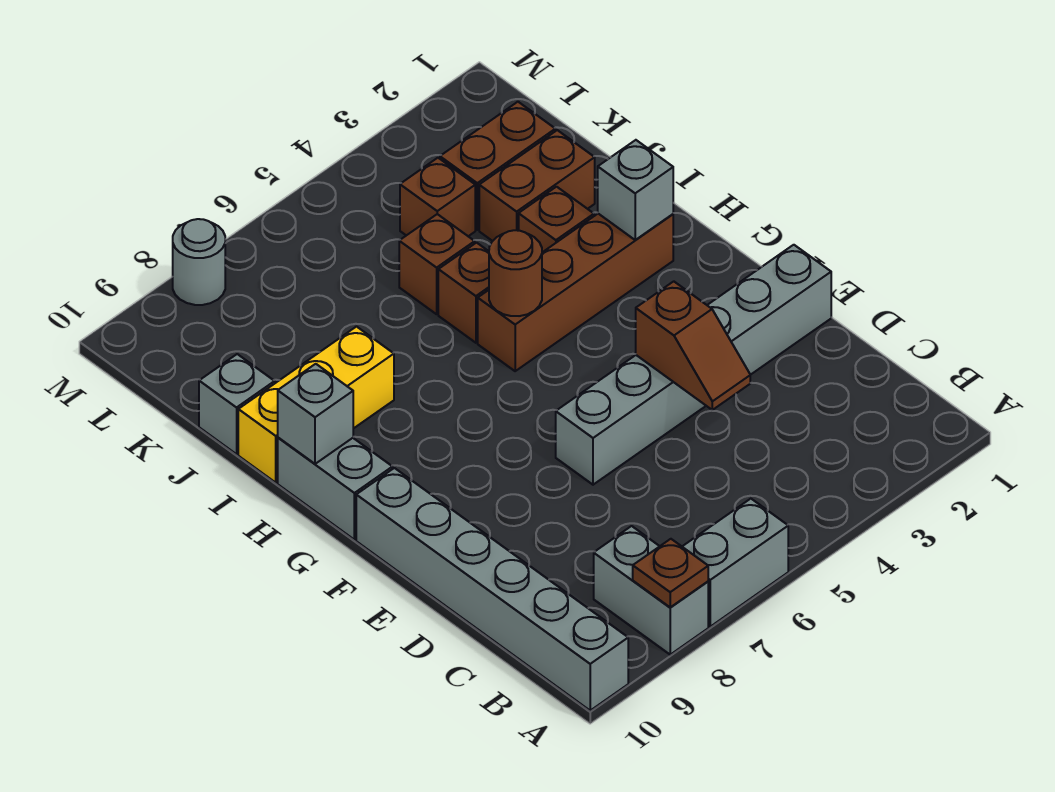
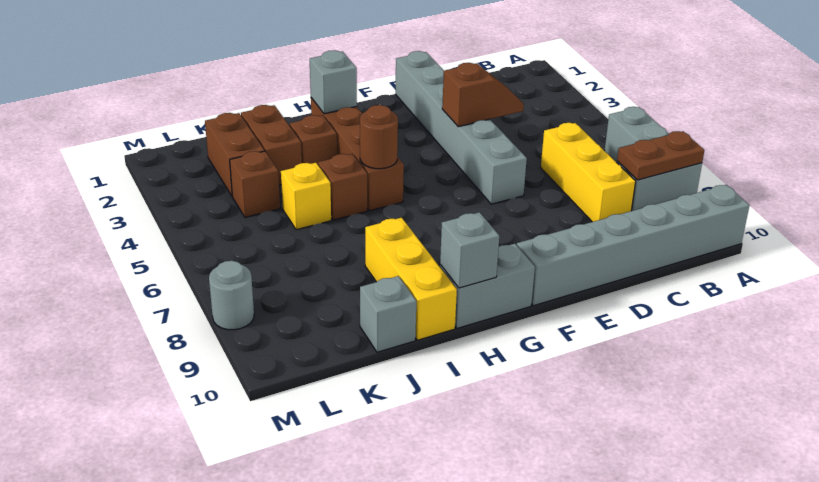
brown plate A8 level 2 -> brown plate A8:B8 level 2
none -> yellow brick C6:C8 level 1
brown brick J5 level 1 -> yellow brick J5 level 1

